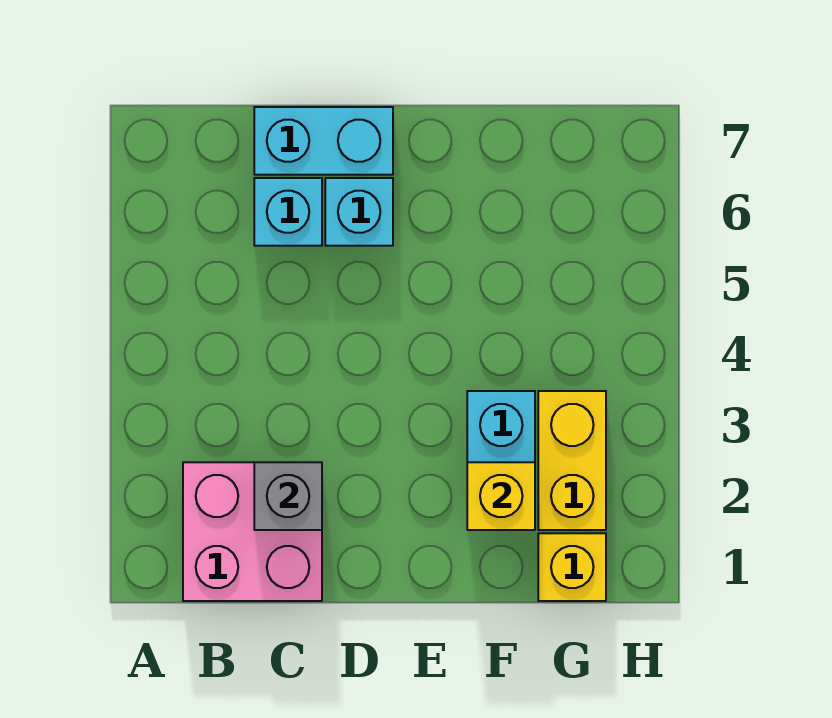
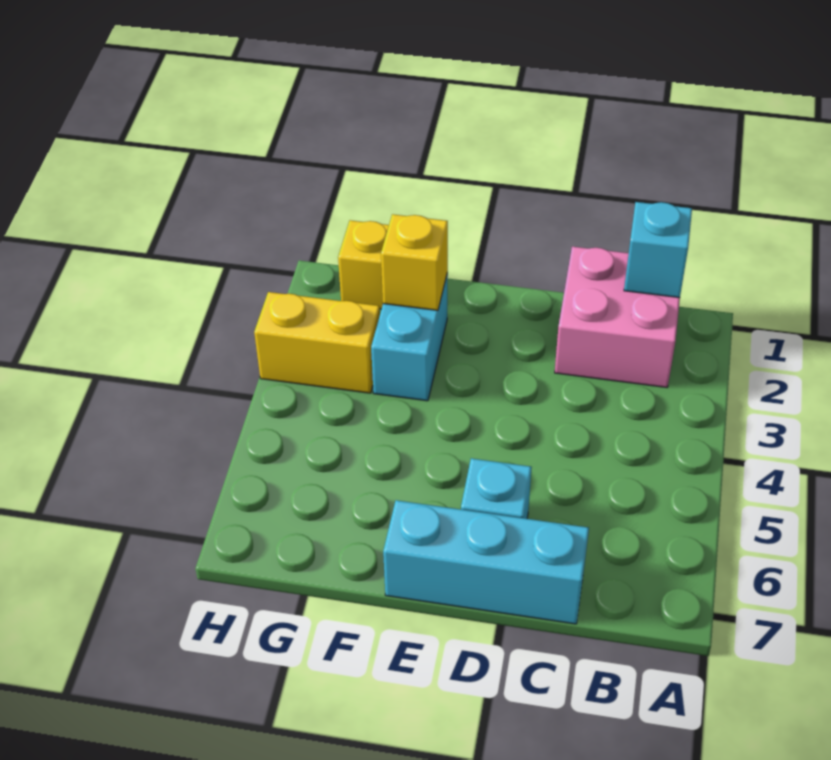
grey brick C2 level 2 -> none
cyan brick C6 level 1 -> cyan brick B1 level 2
cyan brick C7:D7 level 1 -> cyan brick C7:E7 level 1
yellow brick G2:G3 level 1 -> yellow brick G3:H3 level 1

